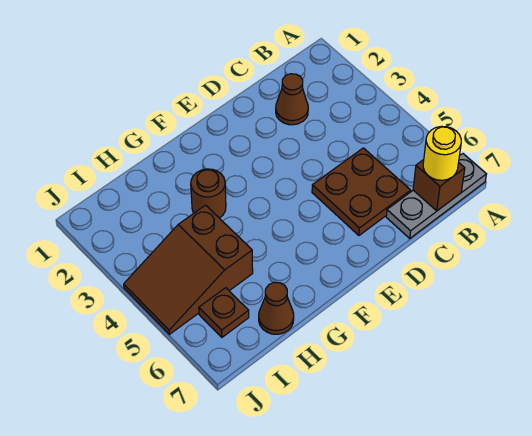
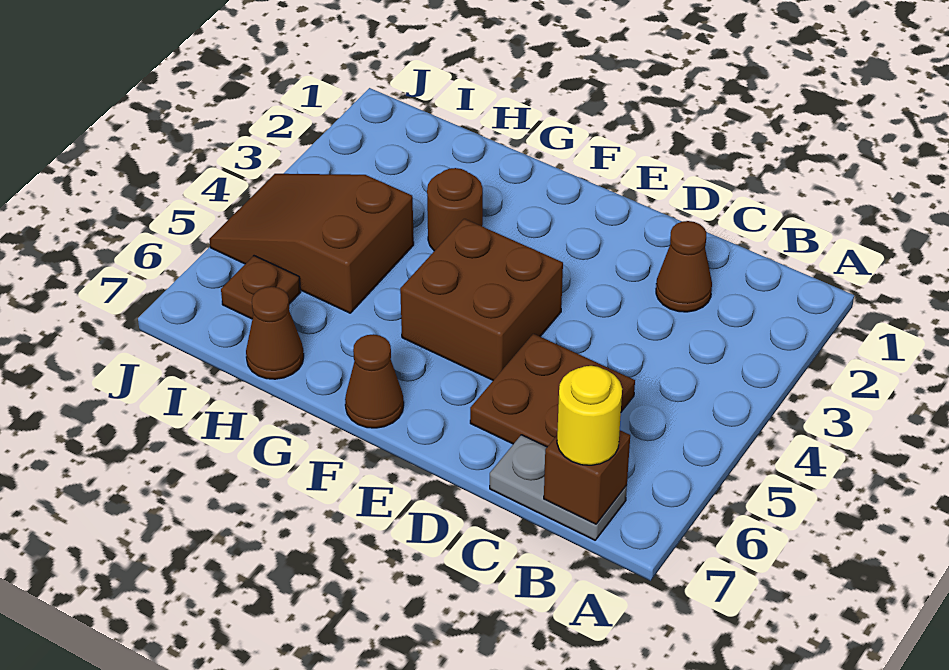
grey plate A7:C7 level 1 -> grey plate B7:C7 level 1
none -> brown brick E4:F5 level 1
none -> brown cone F7 level 1

